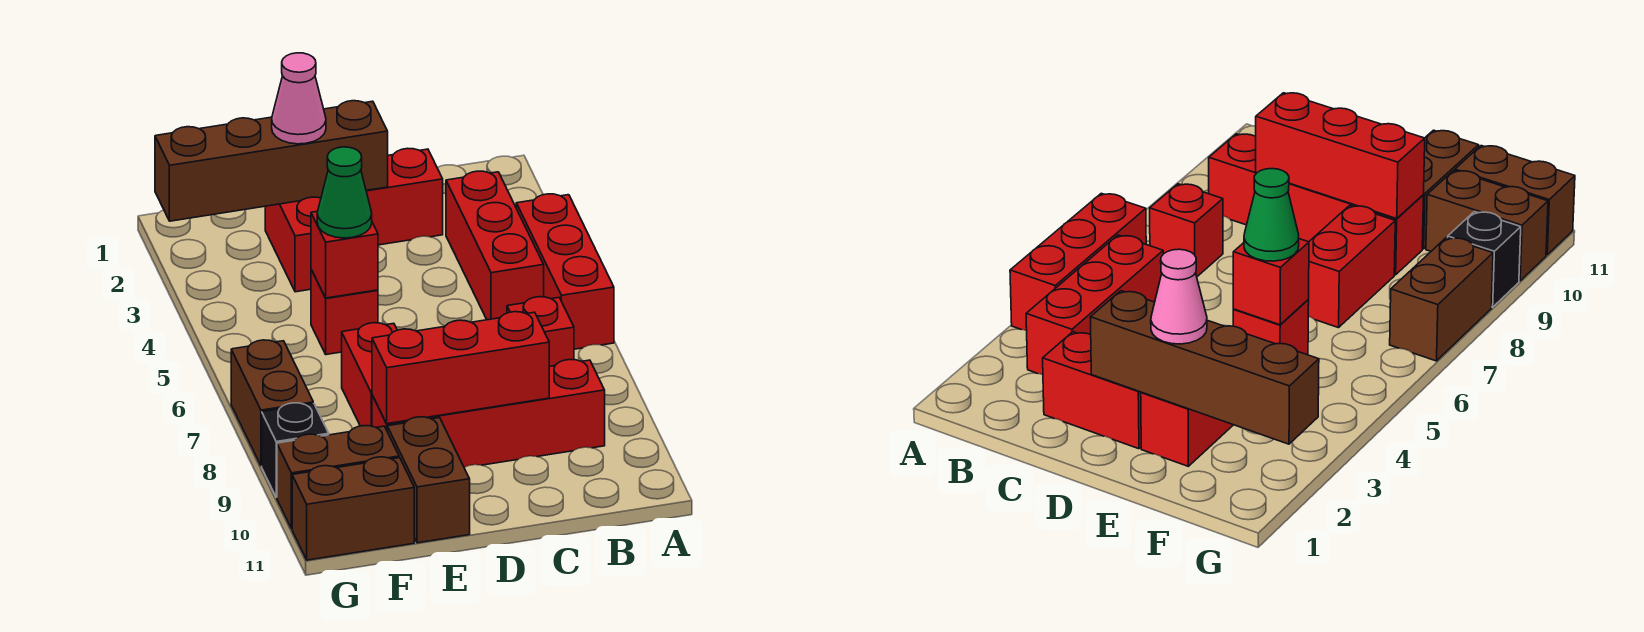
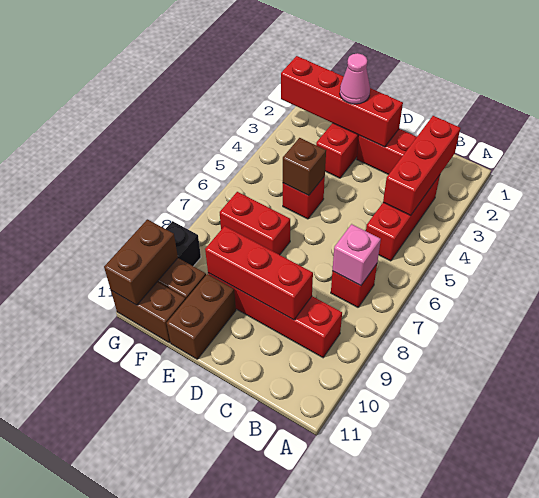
red brick A4:A6 level 1 -> red brick B2:B4 level 2
none -> pink brick B7 level 2
brown brick D2:G2 level 2 -> red brick D2:G2 level 2
red brick E5 level 2 -> brown brick E5 level 2
green cone E5 level 3 -> none
red brick E7:E8 level 1 -> red brick E7:F7 level 1
brown brick G7:G8 level 1 -> brown brick G10:G11 level 2

